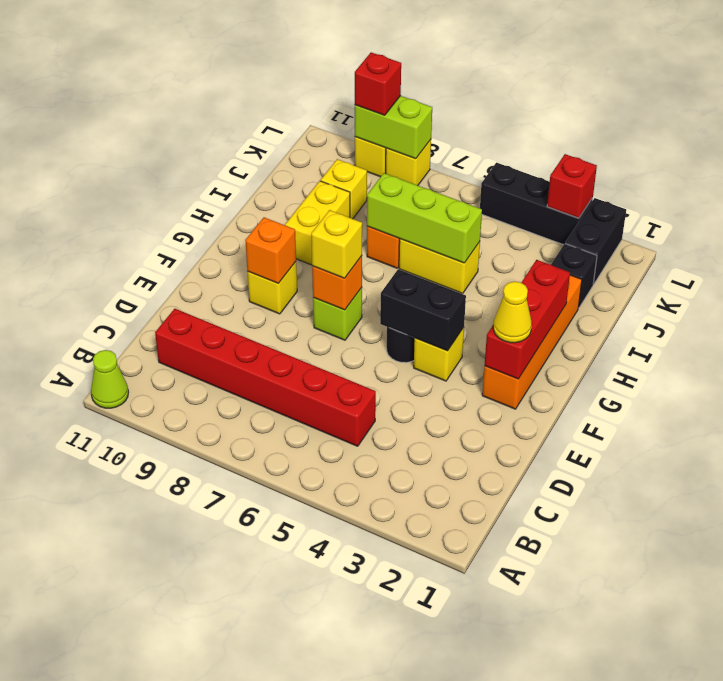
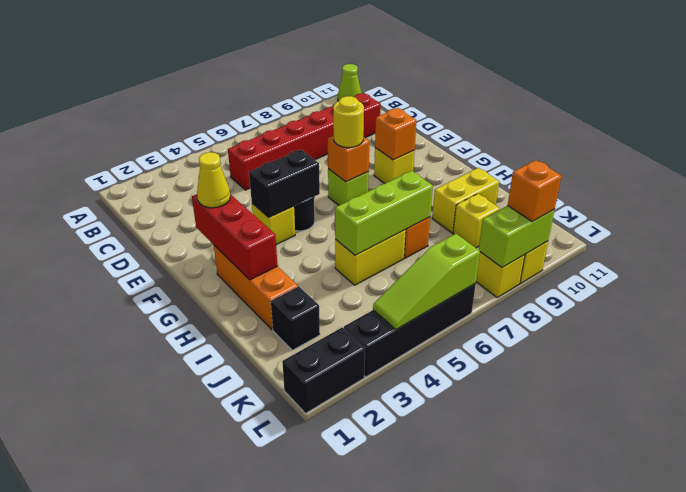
orange brick F2:I2 level 1 -> orange brick G2:I2 level 1
yellow brick F7 level 3 -> yellow round brick F7 level 3
yellow brick H9:I9 level 1 -> yellow brick I9:I10 level 1
black brick K2:L2 level 1 -> black brick L1:L2 level 1
black brick L3:L5 level 1 -> black brick L3:L6 level 1
red brick L3 level 2 -> none
none -> lime slope L4:L6 level 2 top 6
red brick L9 level 3 -> orange brick L9 level 3

